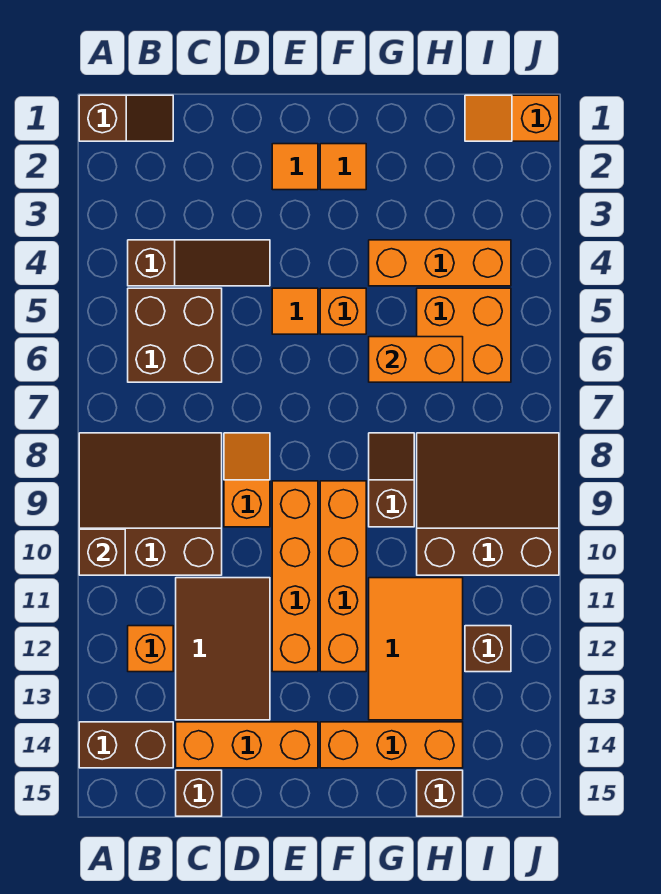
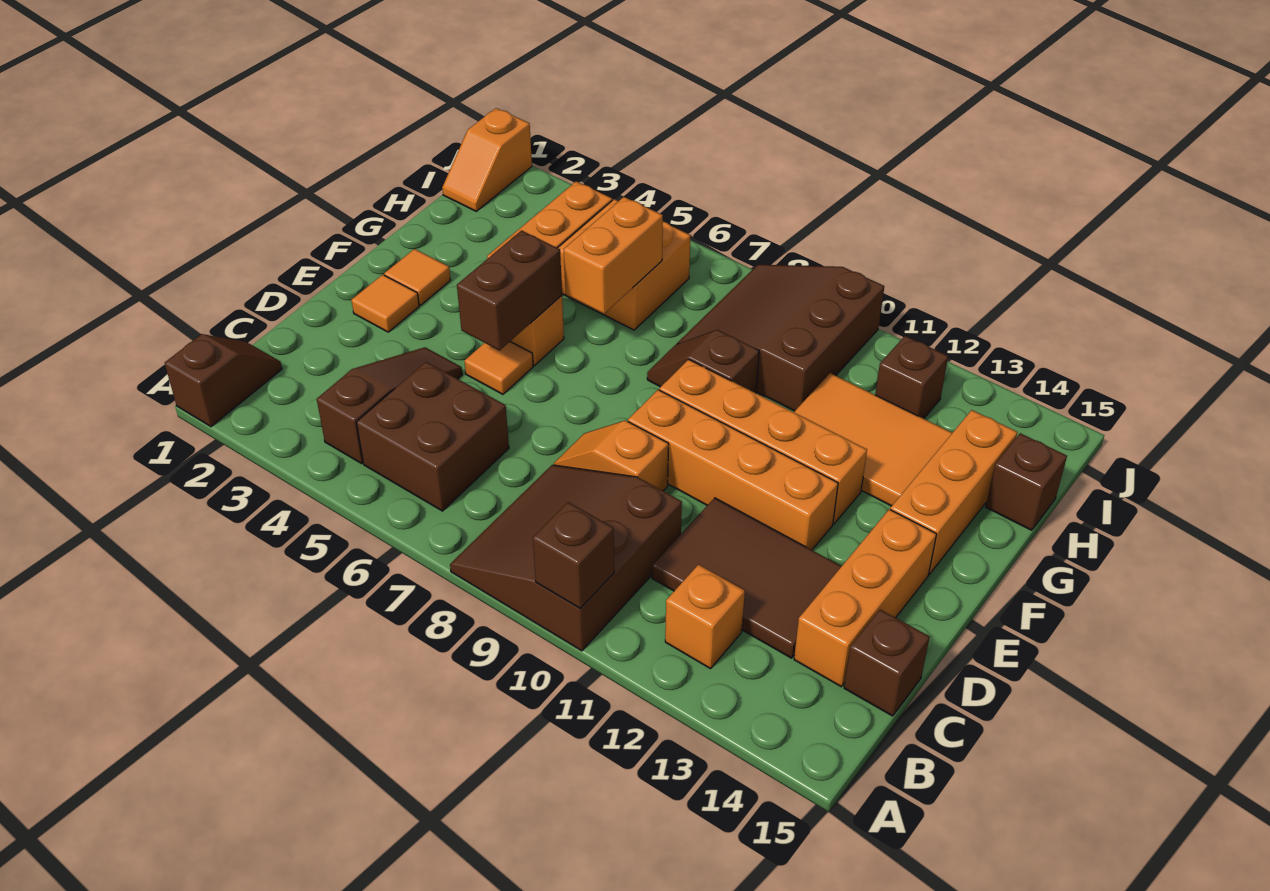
brown brick A14:B14 level 1 -> brown brick E5:F5 level 2

